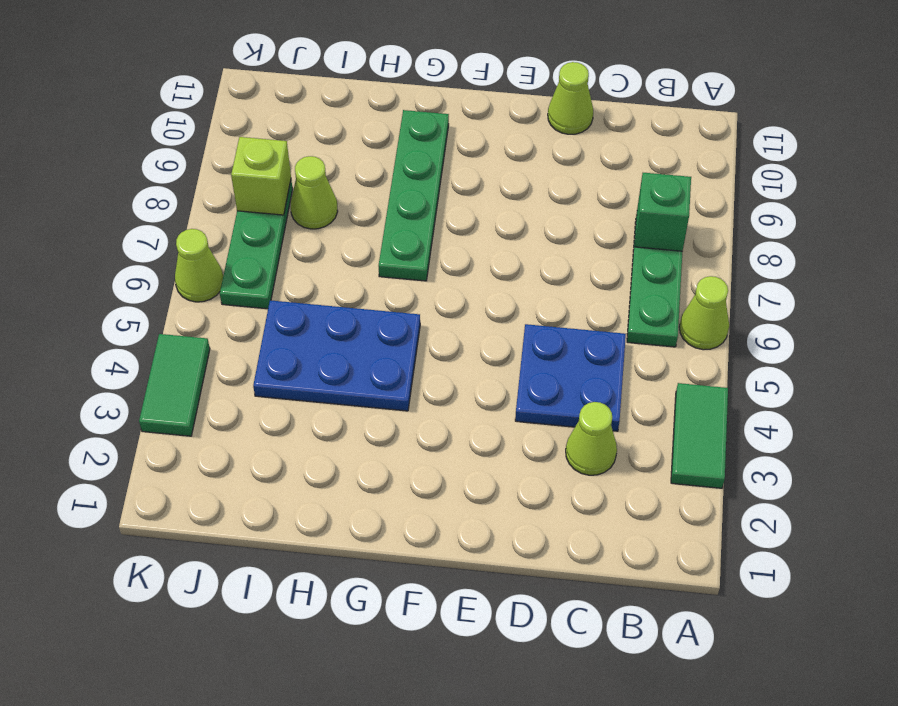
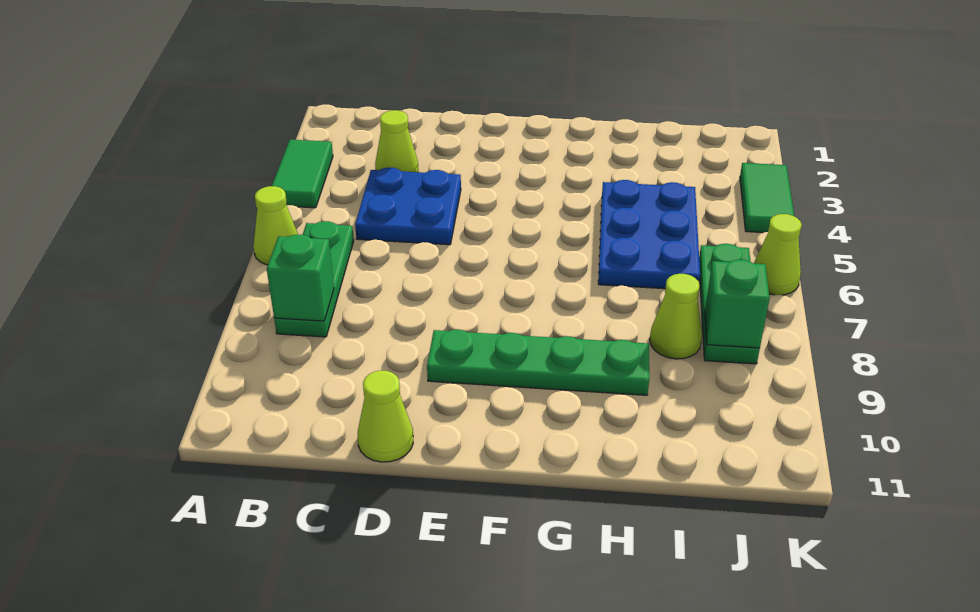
blue plate G4:I5 level 1 -> blue plate H4:I6 level 1
green plate G7:G10 level 1 -> green plate E9:H9 level 1
lime brick J8 level 2 -> green brick J8 level 2

